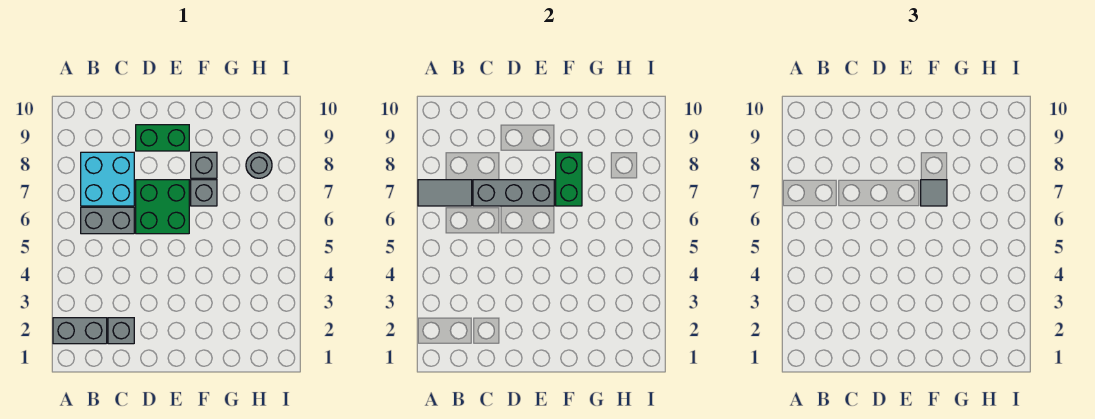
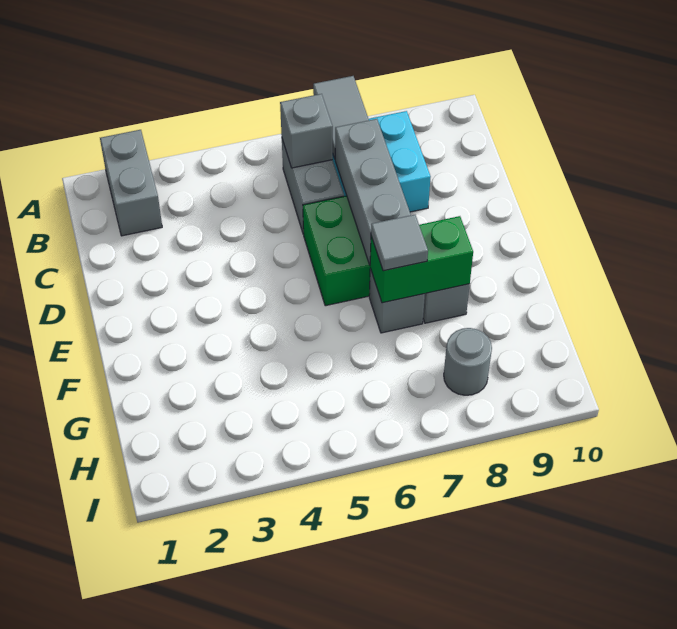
grey brick C2 level 1 -> grey brick B6 level 2
green brick D9:E9 level 1 -> none

